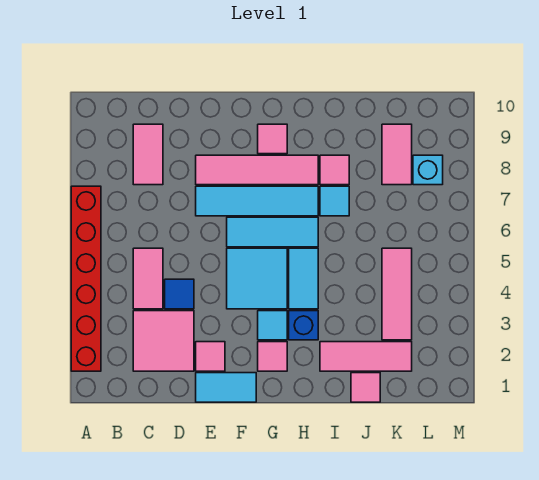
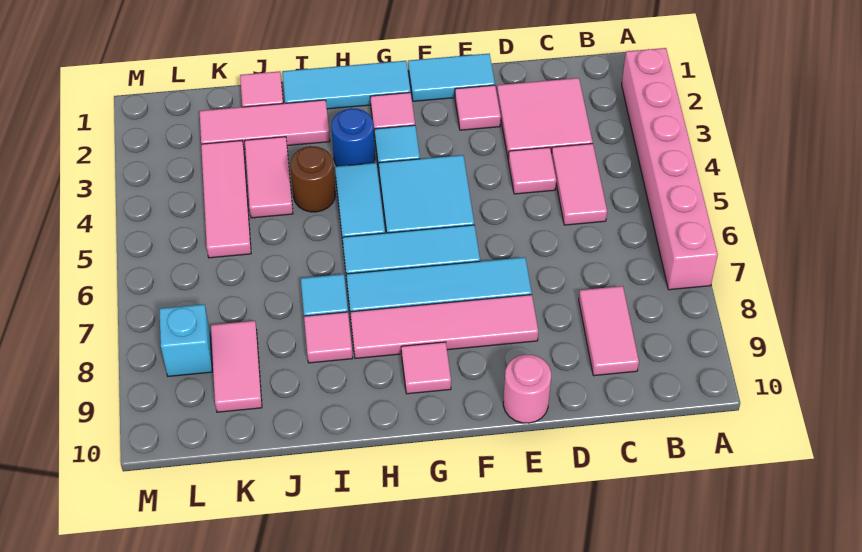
red brick A2:A7 level 1 -> pink brick A2:A7 level 1
blue tile D4 level 1 -> pink tile D4 level 1
none -> pink round brick E10 level 1
none -> cyan tile G1:I1 level 1
blue brick H3 level 1 -> blue round brick H3 level 1
none -> brown round brick I4 level 1
none -> pink tile J3:J4 level 1

